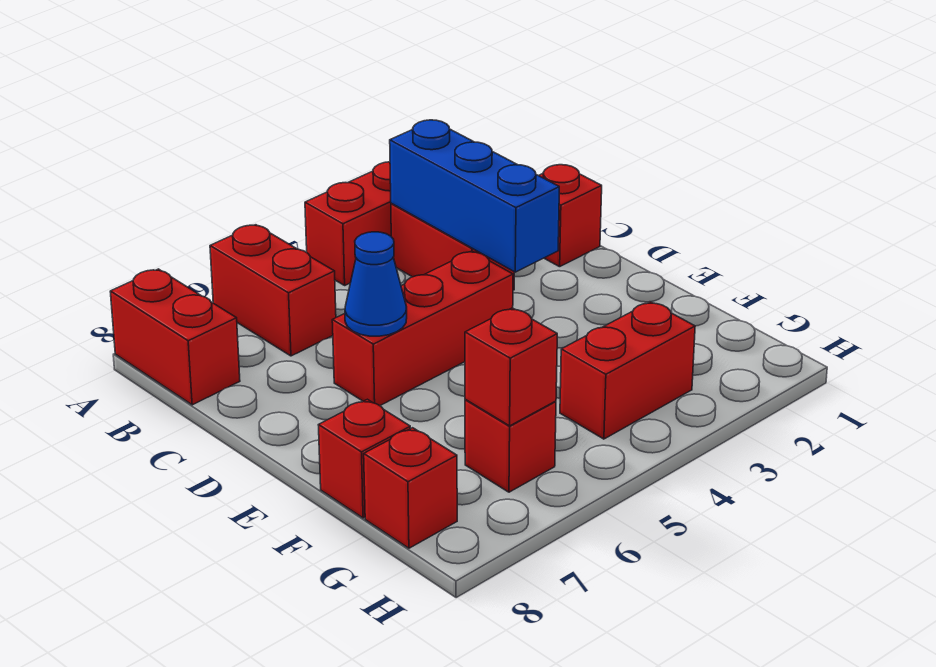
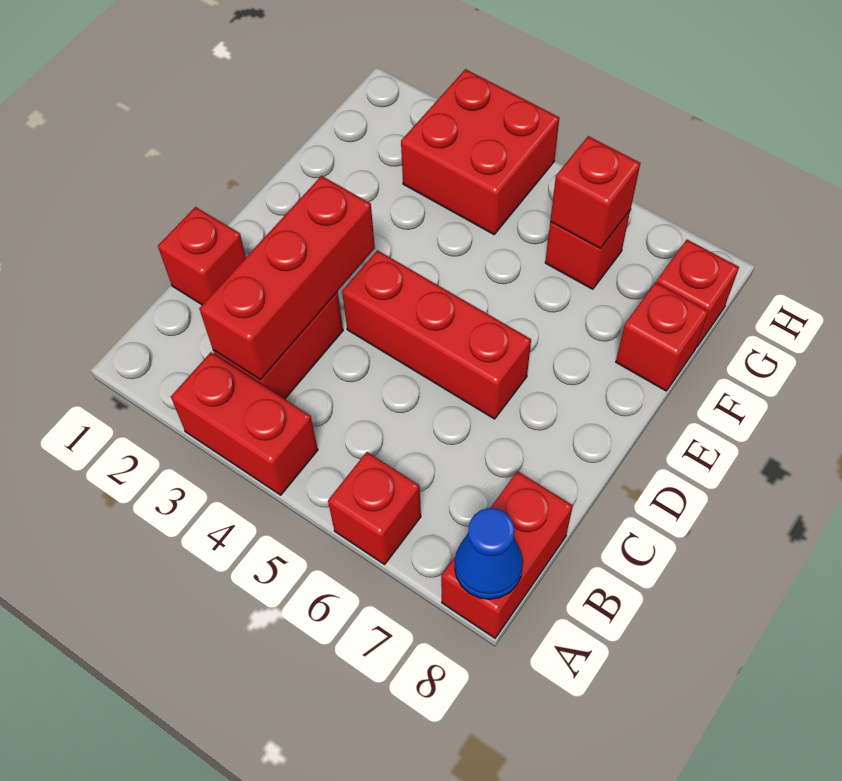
red brick A6:B6 level 1 -> red brick A6 level 1
blue brick B3:D3 level 2 -> red brick B3:D3 level 2
blue cone D6 level 2 -> blue cone A8 level 2
red brick G3:G4 level 1 -> red brick G3:H4 level 1

